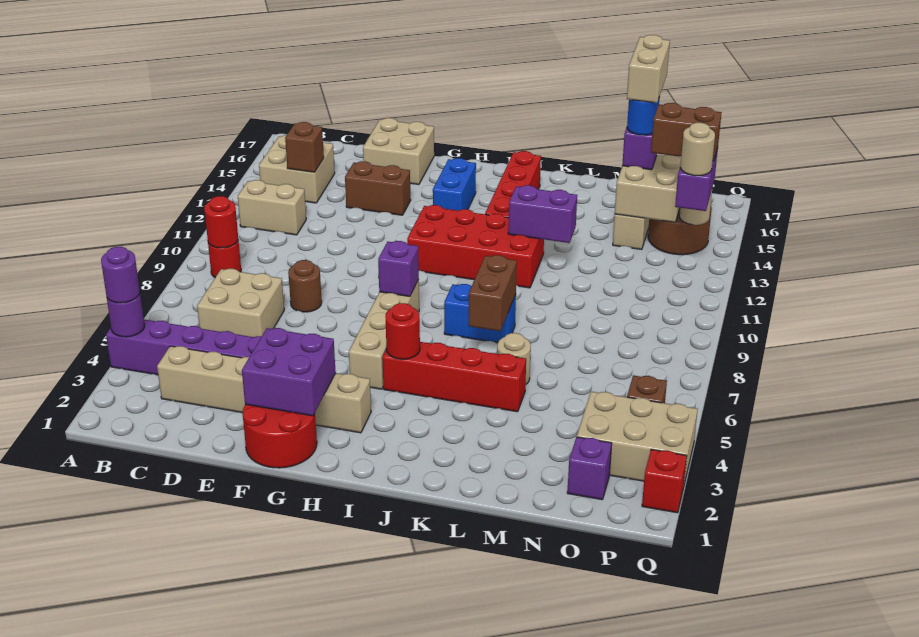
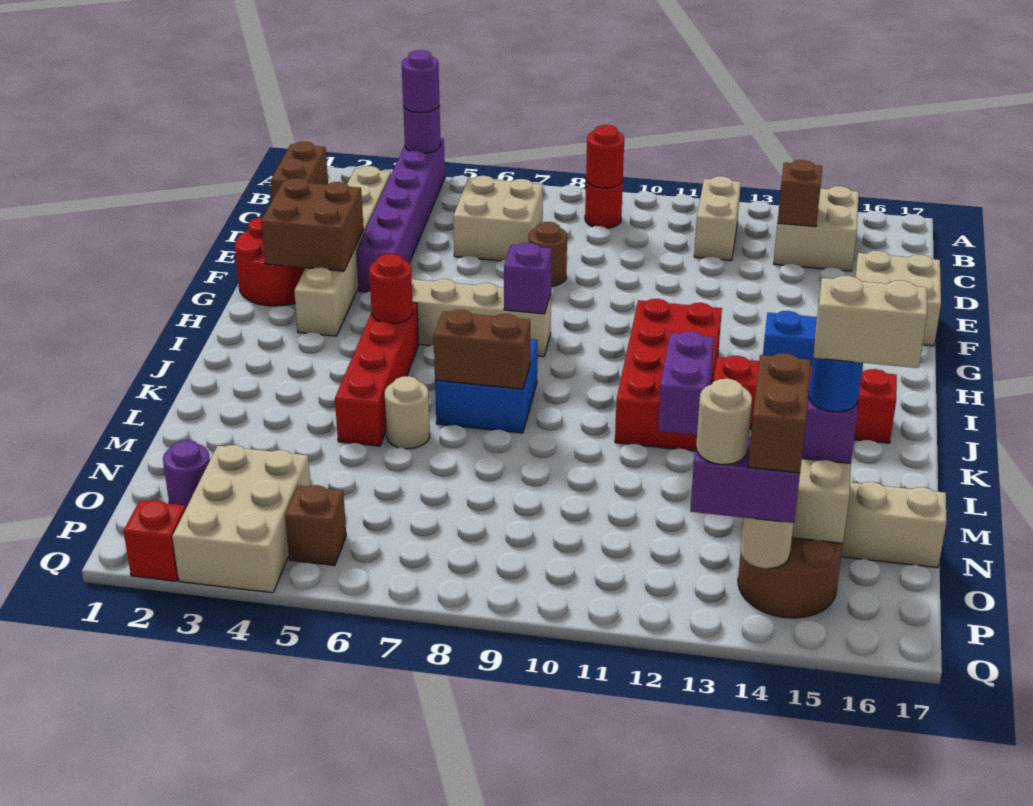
brown brick E14:F14 level 1 -> brown brick B1:C1 level 1
purple brick F2:G3 level 2 -> brown brick F2:G3 level 2
blue brick J8:K8 level 1 -> blue brick J7:K8 level 1
purple brick O2 level 1 -> purple round brick O2 level 1

